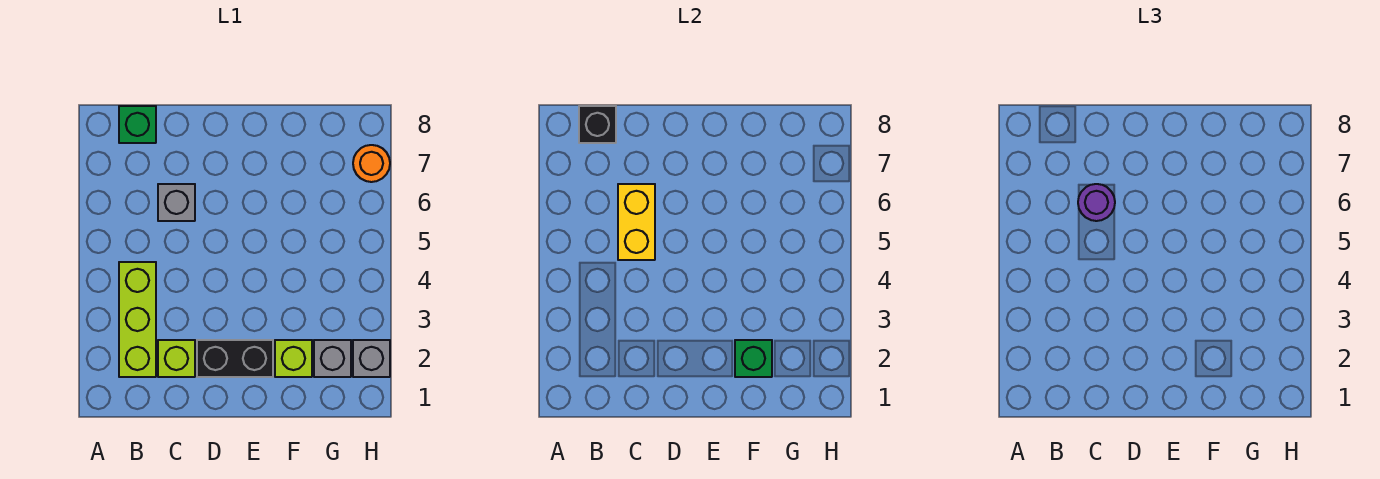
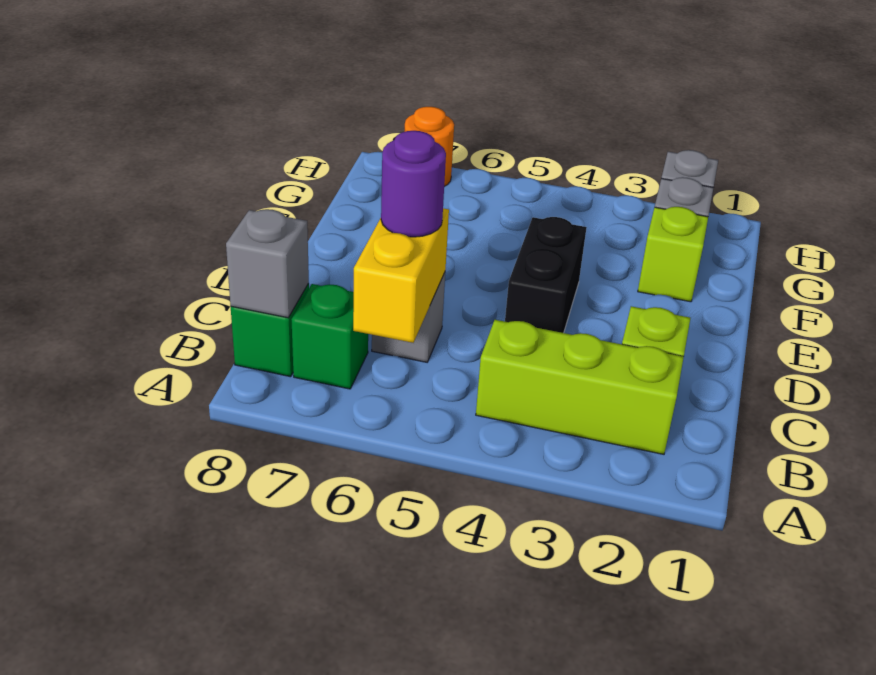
black brick B8 level 2 -> grey brick B8 level 2
yellow brick C5:C6 level 2 -> yellow brick B6:C6 level 2
black brick D2:E2 level 1 -> black brick D4:E4 level 1
green brick F2 level 2 -> green brick B7 level 1

